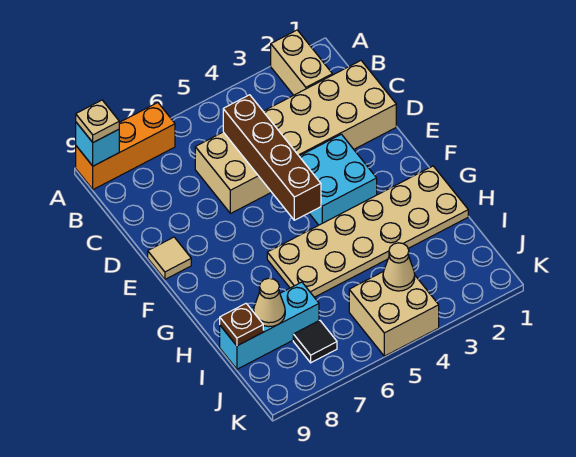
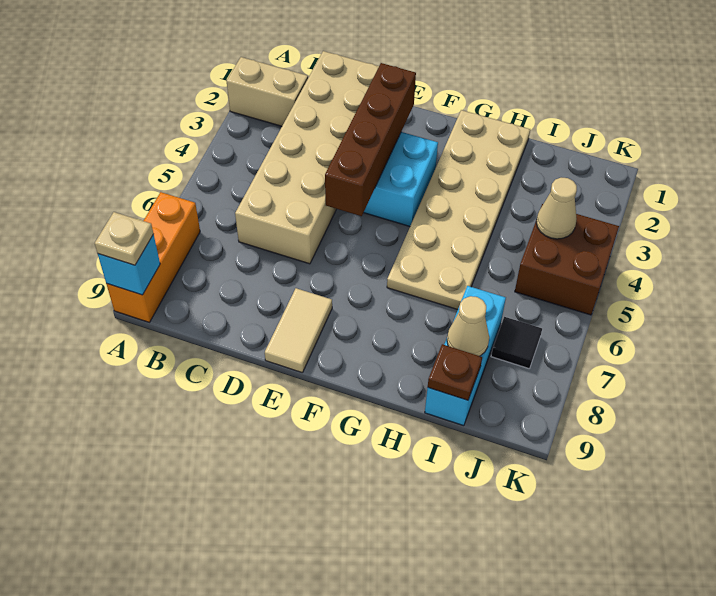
brown brick C5:F5 level 2 -> brown brick E2:E5 level 2
tan tile E9 level 1 -> tan tile E8:E9 level 1
tan brick J4:K5 level 1 -> brown brick J4:K5 level 1

